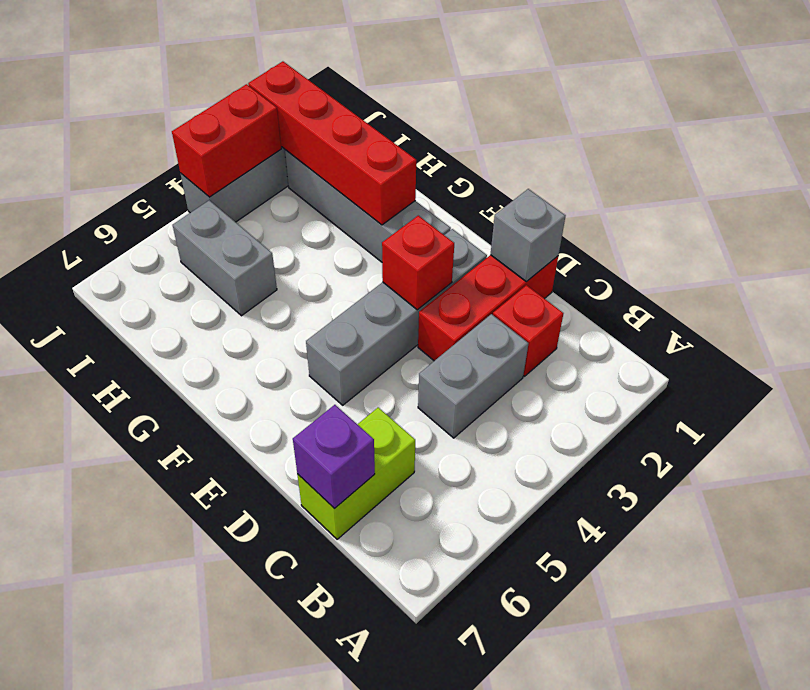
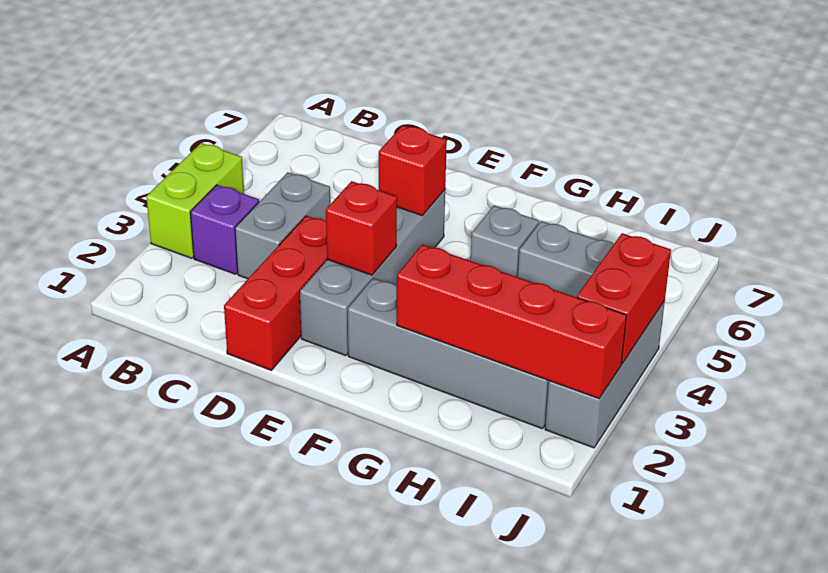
red brick C2 level 1 -> red brick E5 level 2
lime brick C6:C7 level 1 -> lime brick A3:A4 level 1
purple brick C7 level 2 -> purple brick B3 level 1
grey brick D1 level 2 -> grey brick G5 level 1

